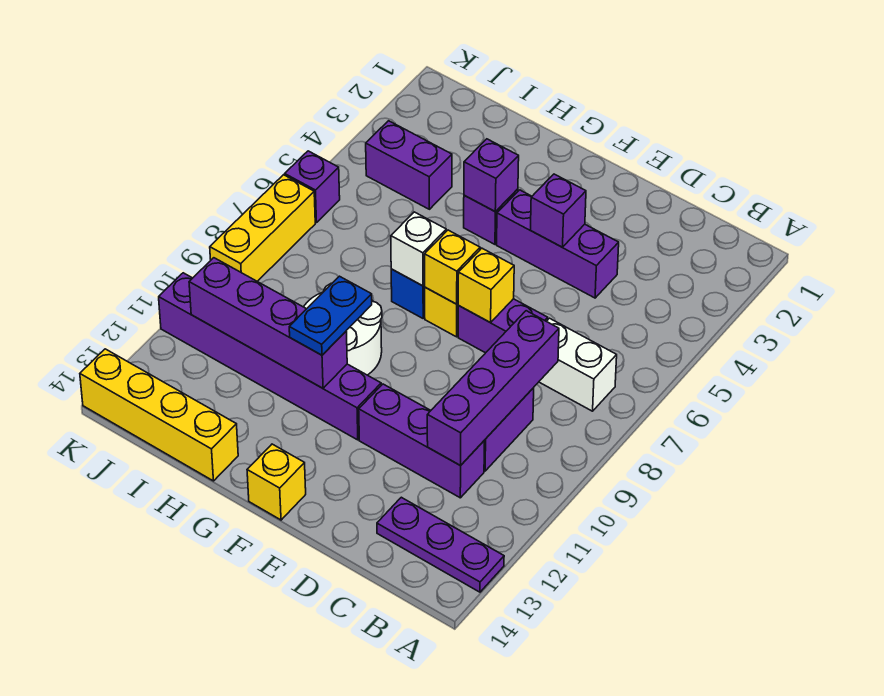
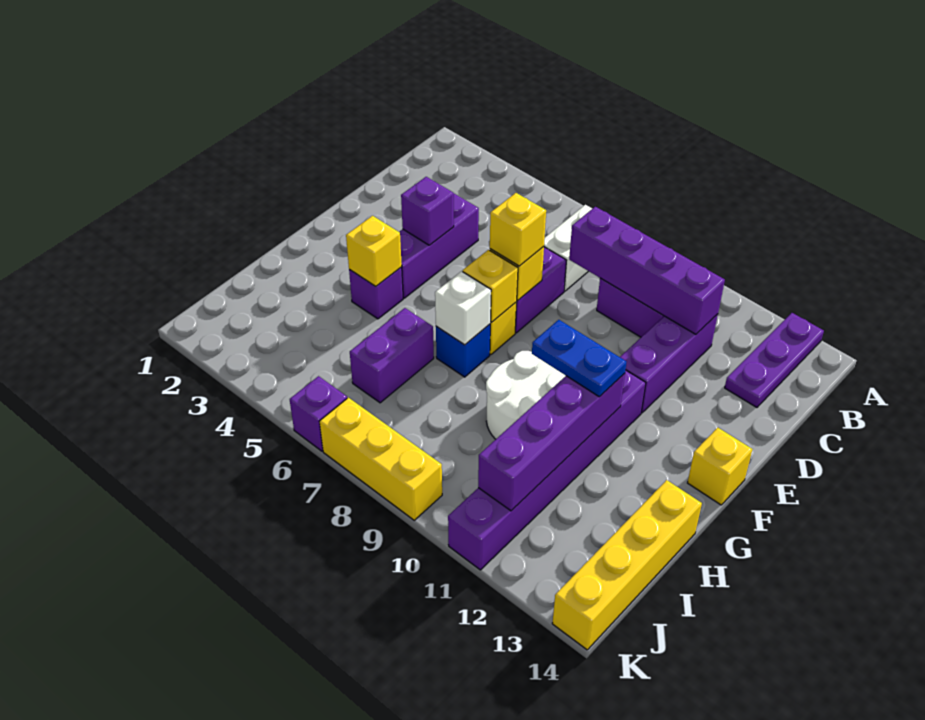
none -> yellow brick E7 level 3
purple brick G4 level 2 -> yellow brick G4 level 2
purple brick I4:J4 level 1 -> purple brick H6:I6 level 1

